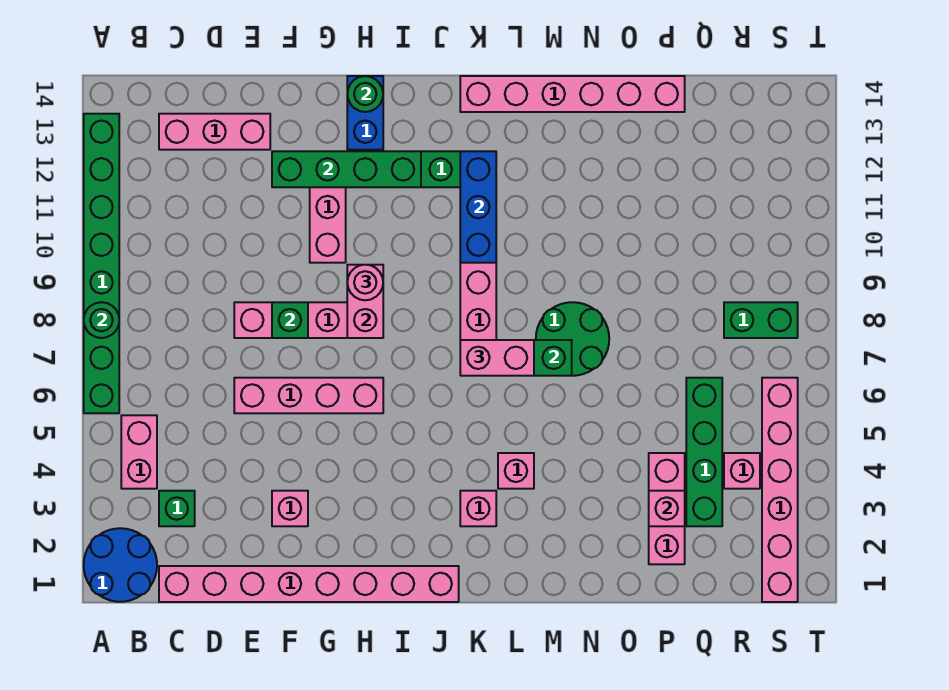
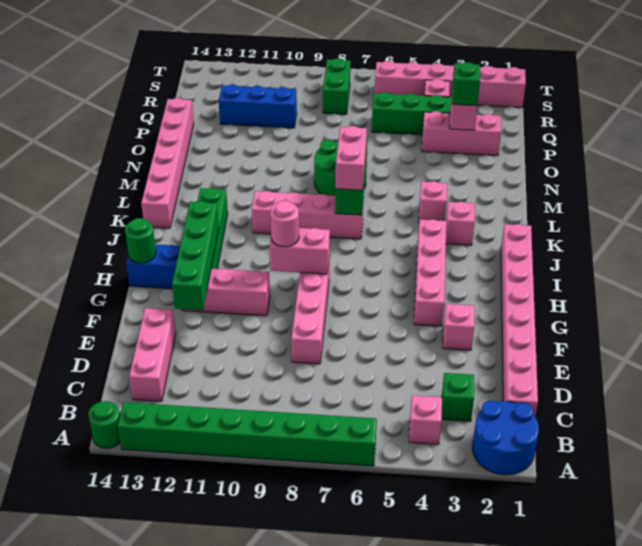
green round brick A8 level 2 -> green round brick A14 level 1
pink brick B4:B5 level 1 -> pink brick B4 level 1
pink brick E6:H6 level 1 -> pink brick G4:J4 level 1
green brick F8 level 2 -> green brick P3 level 3
blue brick K10:K12 level 2 -> blue brick Q10:Q12 level 1

